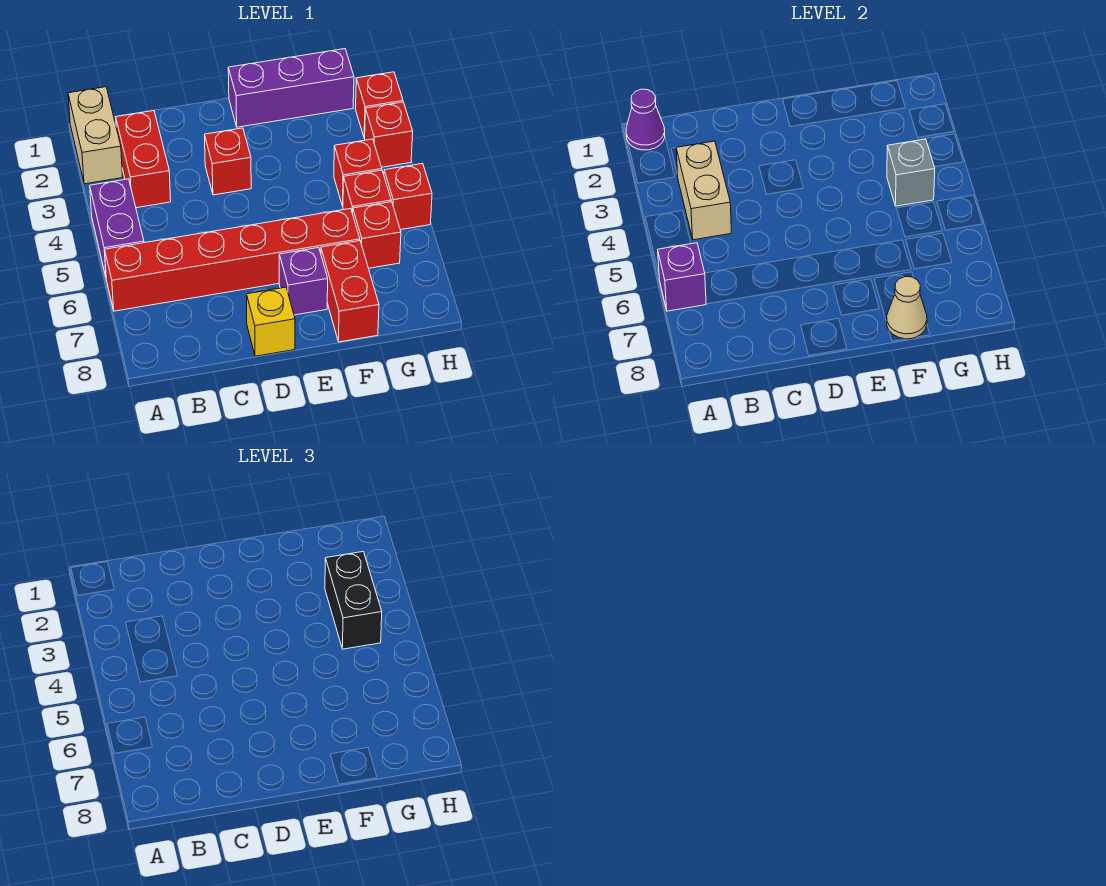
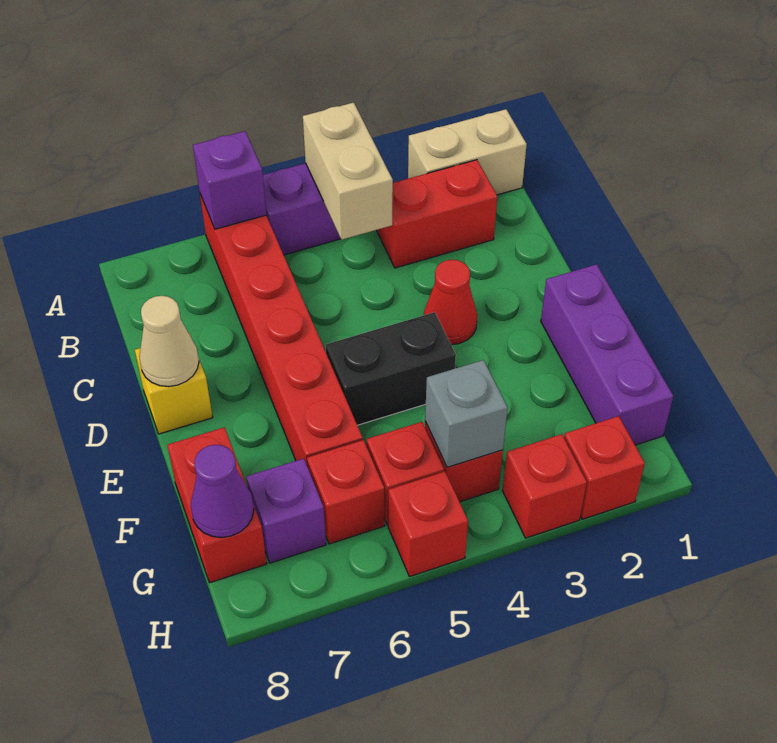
purple cone A1 level 2 -> purple cone G8 level 2
tan brick B3:B4 level 2 -> tan brick A4:B4 level 2
red brick D3 level 1 -> red cone D3 level 1
purple brick E7 level 1 -> purple brick G7 level 1
red brick F7:F8 level 1 -> red brick F8:G8 level 1
tan cone F8 level 2 -> tan cone D8 level 2
black brick G3:G4 level 3 -> black brick E4:E5 level 1

